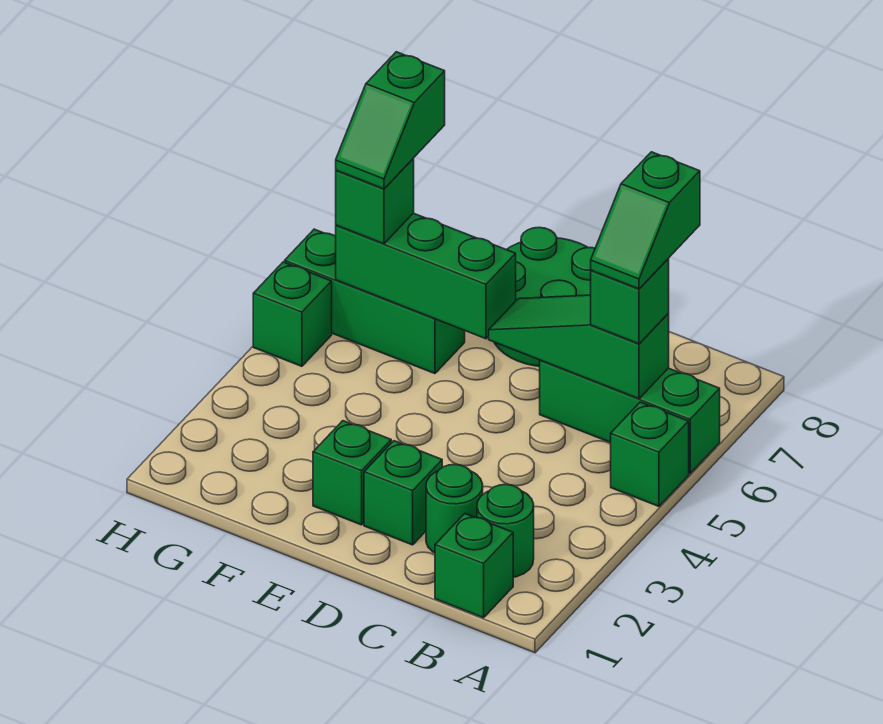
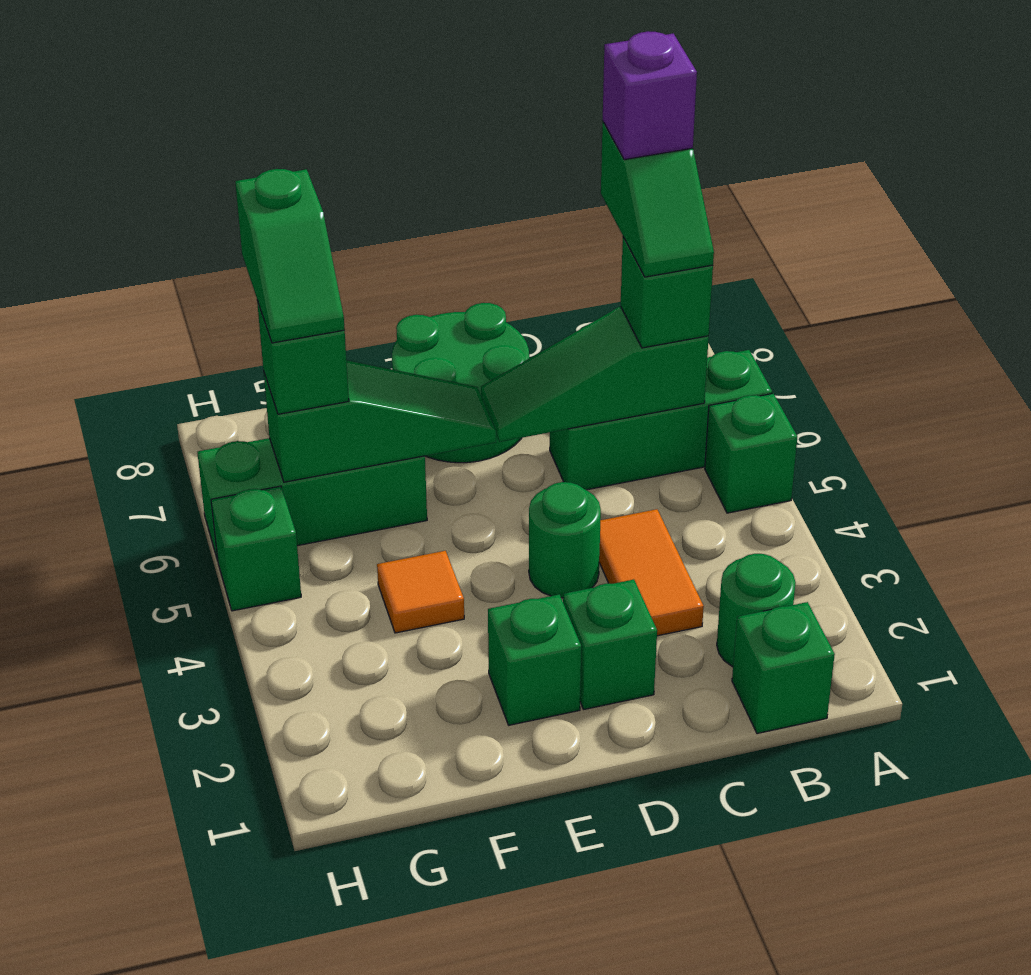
none -> purple brick B7 level 5
green round brick C2 level 1 -> green round brick D4 level 1
none -> orange tile C3:C4 level 1
green brick E6:G6 level 2 -> green slope E6:G6 level 2 top G
none -> orange tile F4 level 1

